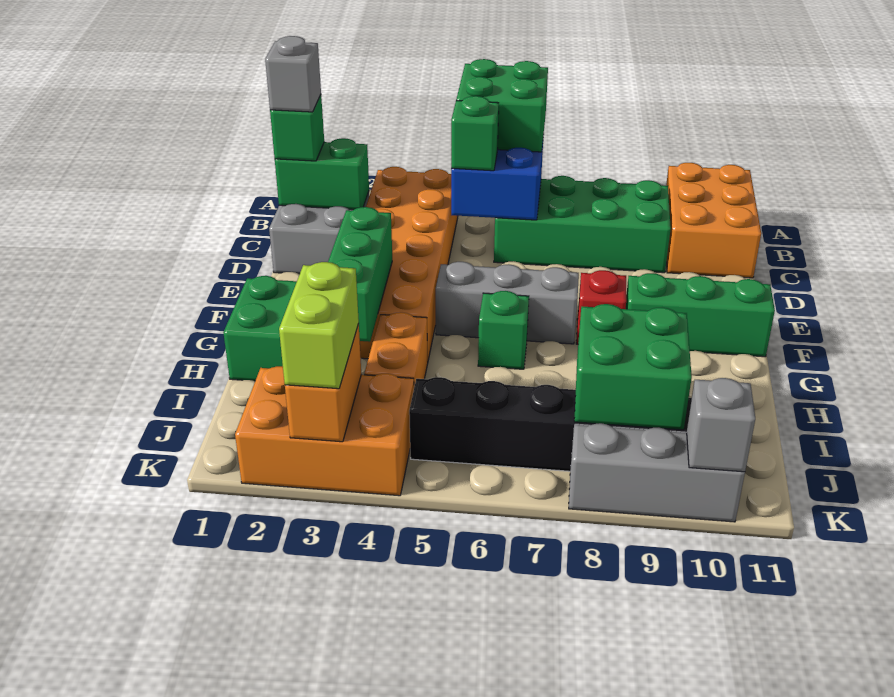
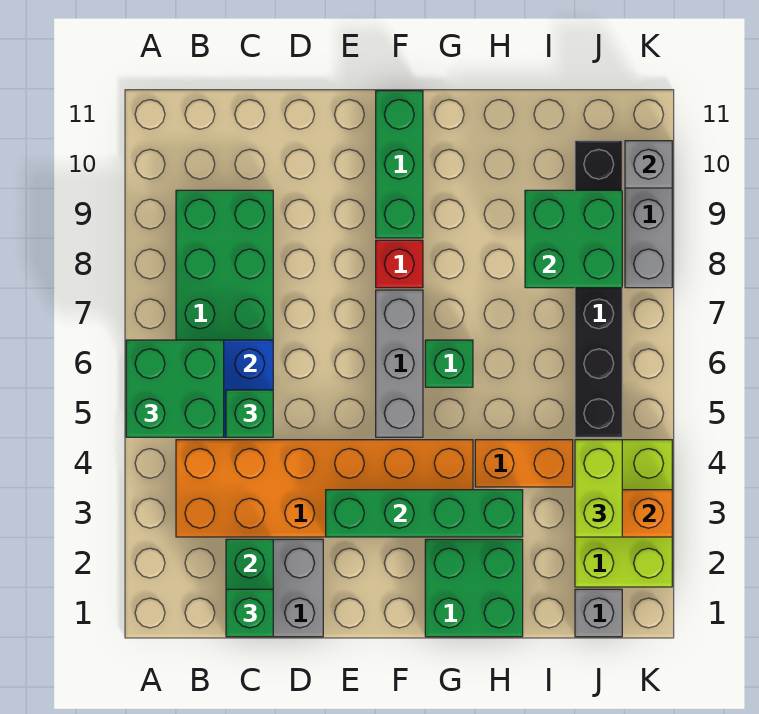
orange brick A10:C11 level 1 -> none
grey brick C1 level 4 -> grey brick J1 level 1
green brick F3:H3 level 2 -> green brick E3:H3 level 2
orange brick J2:K4 level 1 -> lime brick J2:K4 level 1
lime brick J3:K3 level 3 -> lime brick J3:J4 level 3

